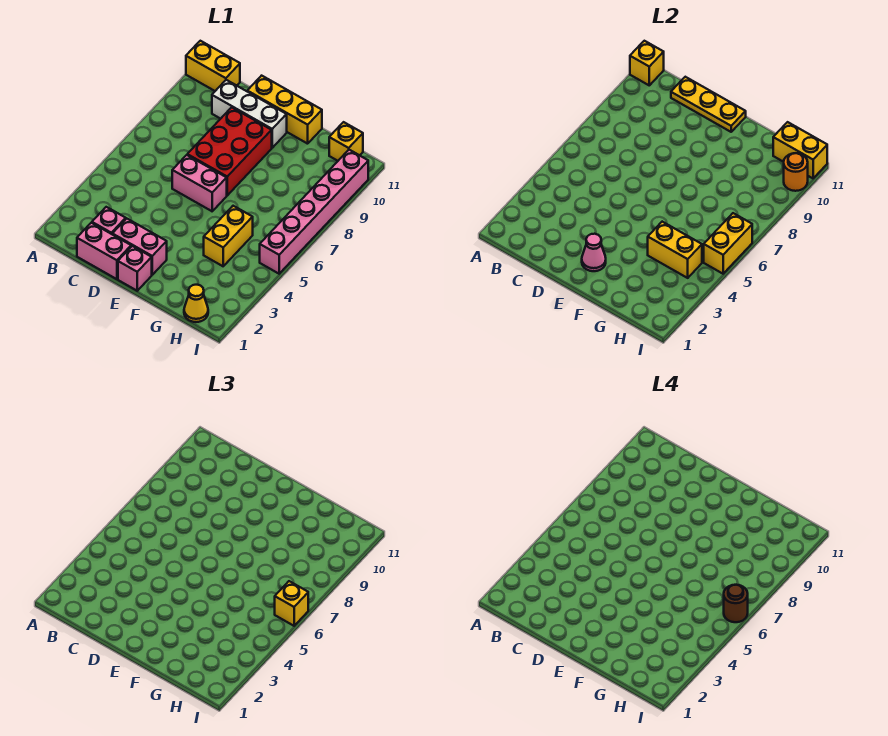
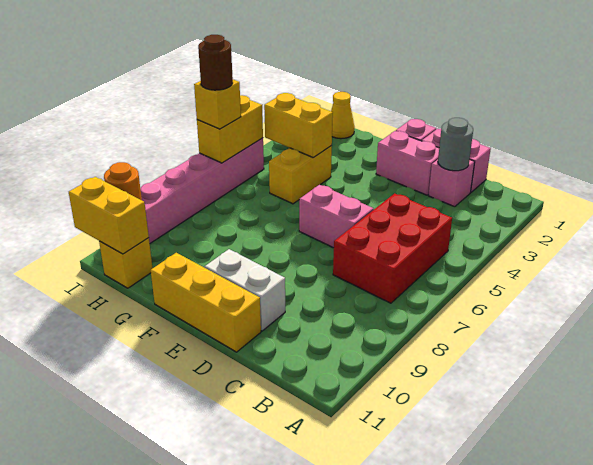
yellow brick A11:B11 level 1 -> none
yellow brick A11 level 2 -> none
none -> grey round brick C2 level 2
white brick C10:E10 level 1 -> white brick D10:E10 level 1
yellow plate C11:E11 level 2 -> none
red brick D7:E9 level 1 -> red brick B5:C7 level 1
pink cone E2 level 2 -> none

